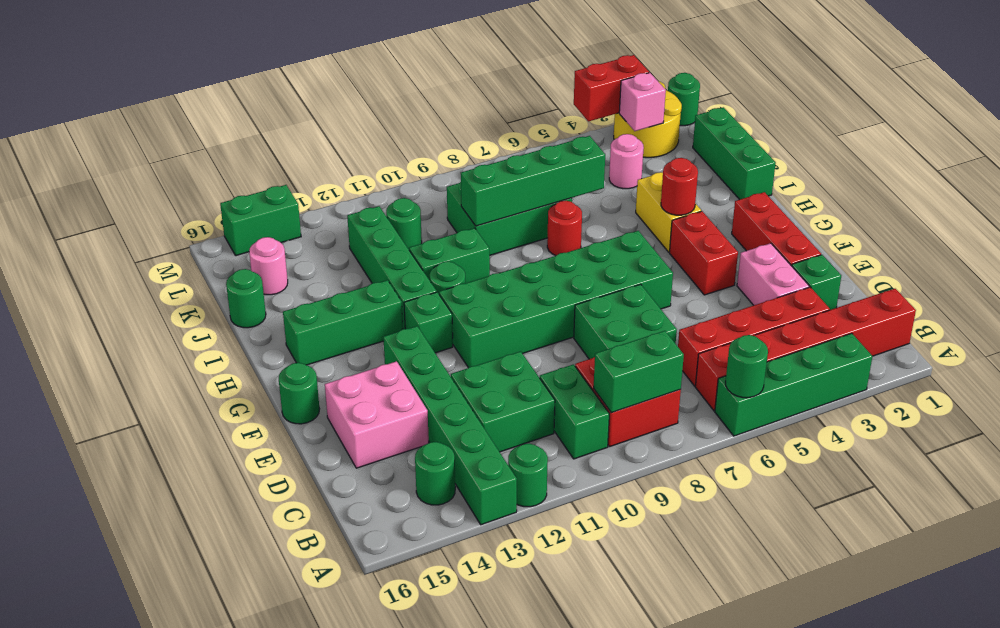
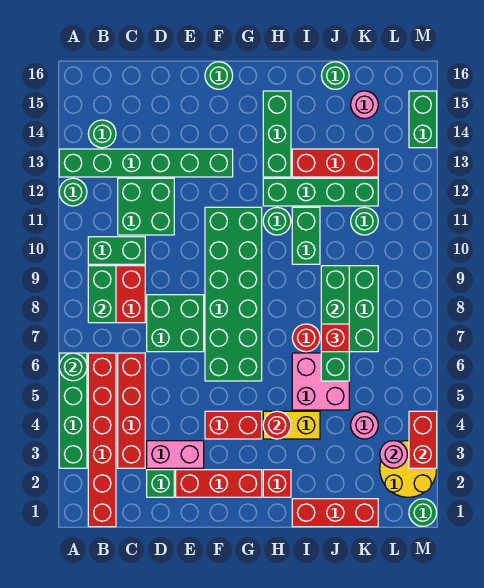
pink brick D14:E15 level 1 -> pink brick I5:J6 level 1
green brick G12 level 1 -> none
none -> red brick H2 level 1
green brick I1:K1 level 1 -> red brick I1:K1 level 1
none -> red brick I13:K13 level 1
none -> red brick J7 level 3
pink brick L3 level 2 -> pink round brick L3 level 2

